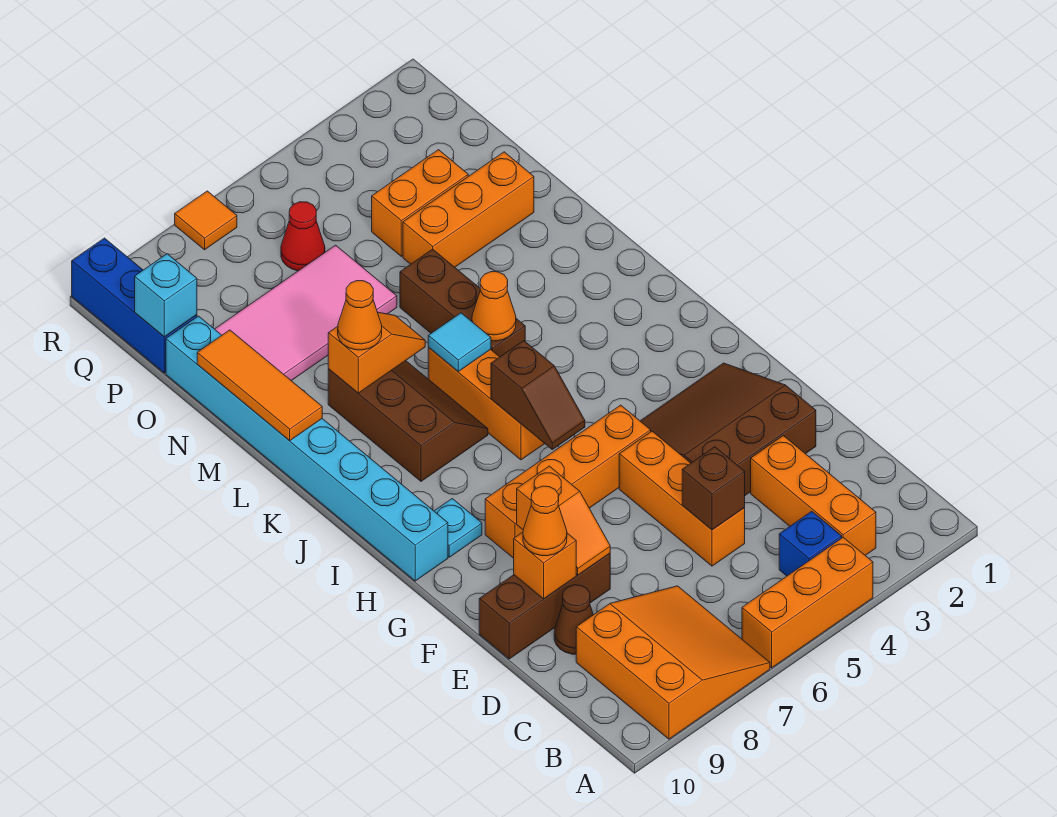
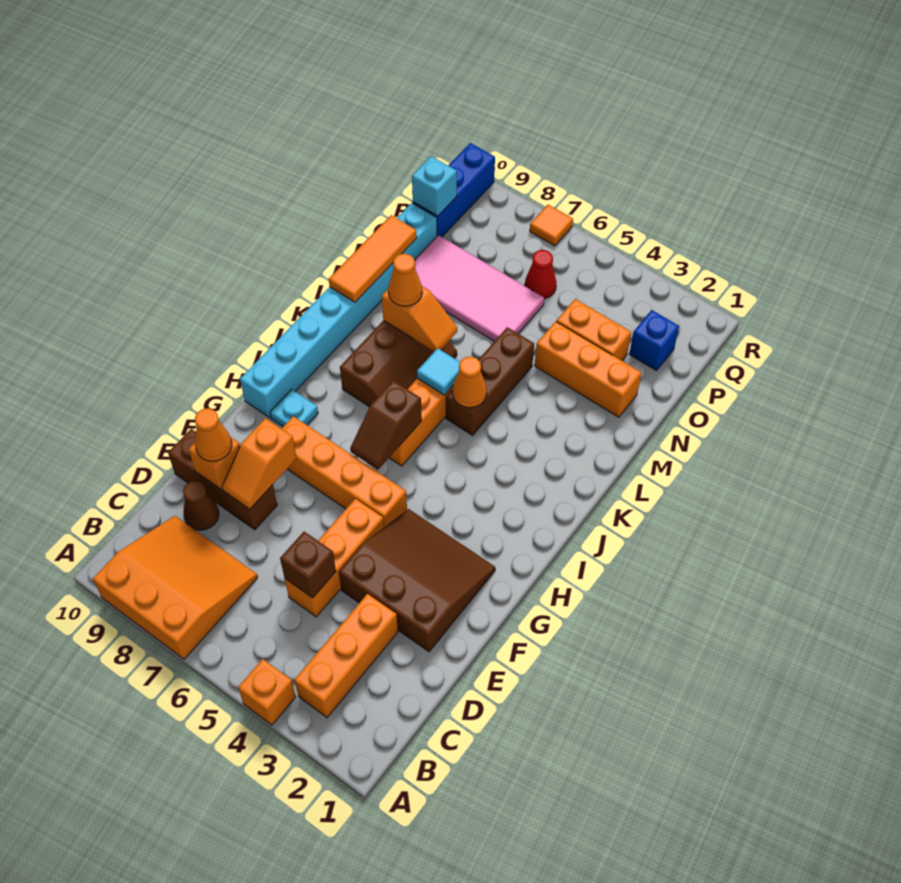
orange brick A4:A6 level 1 -> orange brick A4 level 1
orange slope A7:C9 level 1 top 9 -> orange slope A7:C9 level 1 top A
blue brick B4 level 1 -> blue brick P2 level 1

